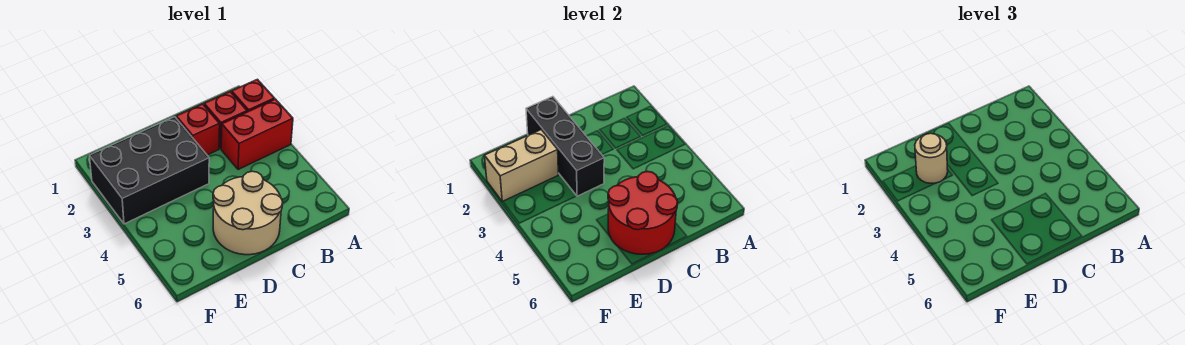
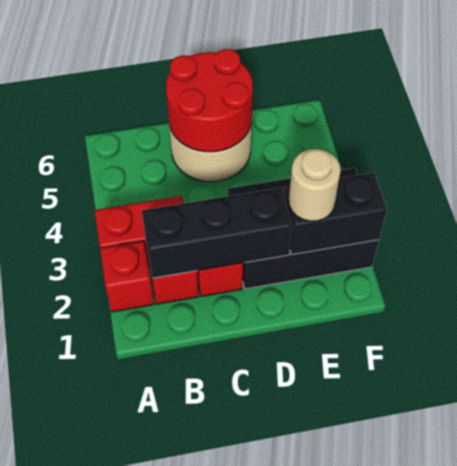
black brick D1:D3 level 2 -> black brick B2:D2 level 2
tan brick E2:F2 level 2 -> black brick E2:F2 level 2

